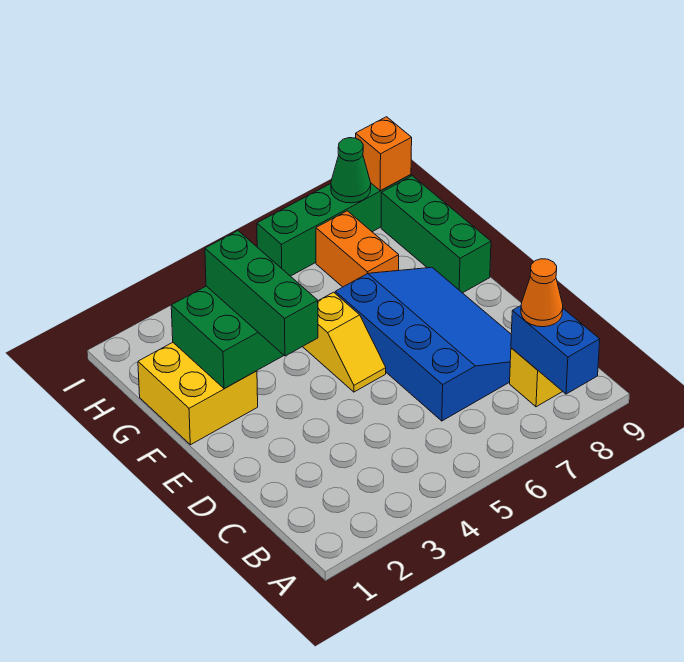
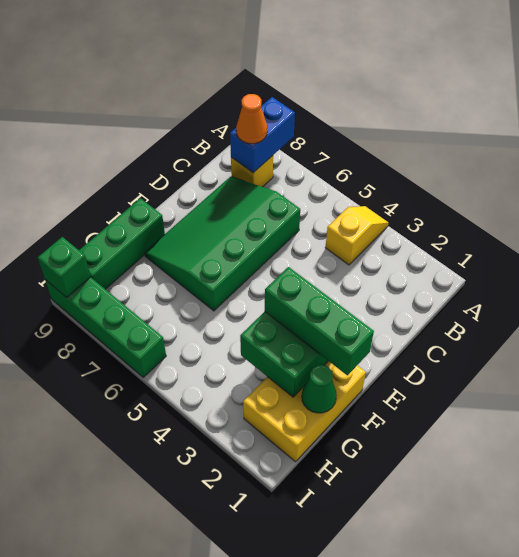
blue slope C6:F8 level 1 top 6 -> green slope C6:F8 level 1 top 6
green brick E3:G3 level 3 -> green brick F1:F3 level 3
yellow slope E5:F5 level 1 top F -> yellow slope A4:B4 level 1 top B
yellow brick F1:G2 level 1 -> yellow brick F1:H2 level 1
orange brick G7:H7 level 1 -> none
green cone I8 level 2 -> green cone G1 level 2
orange brick I9 level 2 -> green brick I9 level 2

